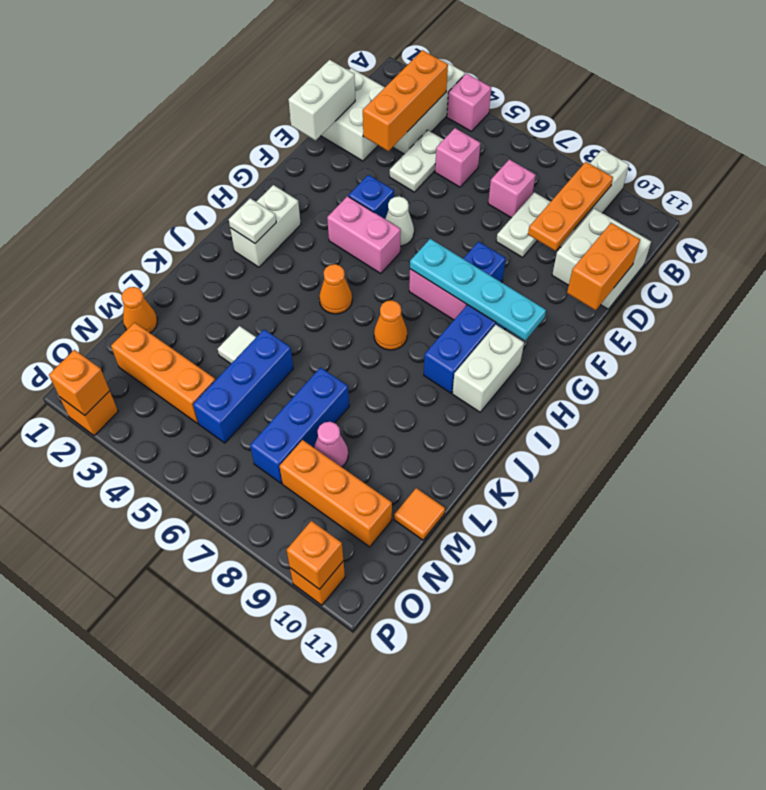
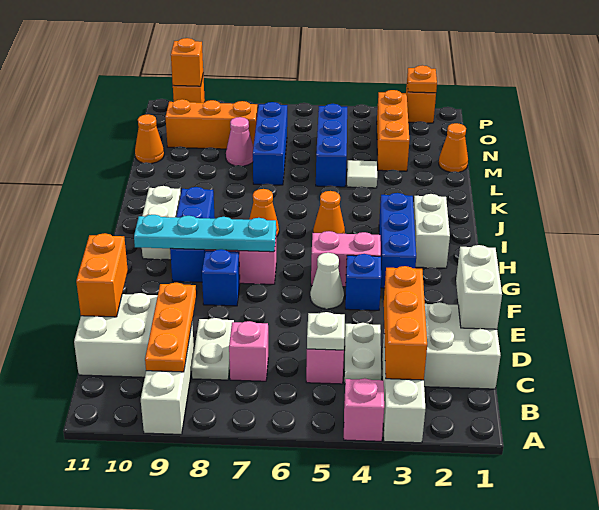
none -> blue brick G3:I3 level 1
white plate I2 level 2 -> white plate C5 level 2
orange tile M11 level 1 -> orange cone M11 level 1
orange brick N2:N4 level 1 -> orange brick M3:O3 level 1
orange brick P2 level 2 -> orange plate P2 level 2

